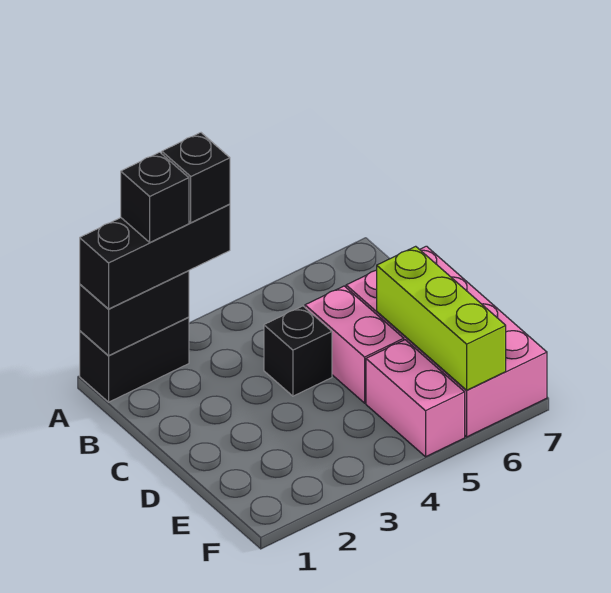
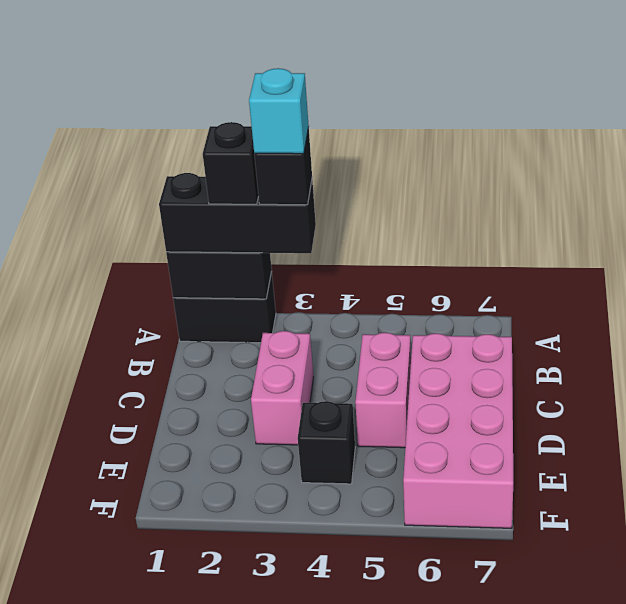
none -> cyan brick A3 level 5
black brick C4 level 1 -> black brick E4 level 1
lime brick D6:F6 level 2 -> none
pink brick E5:F5 level 1 -> pink brick C3:D3 level 1

